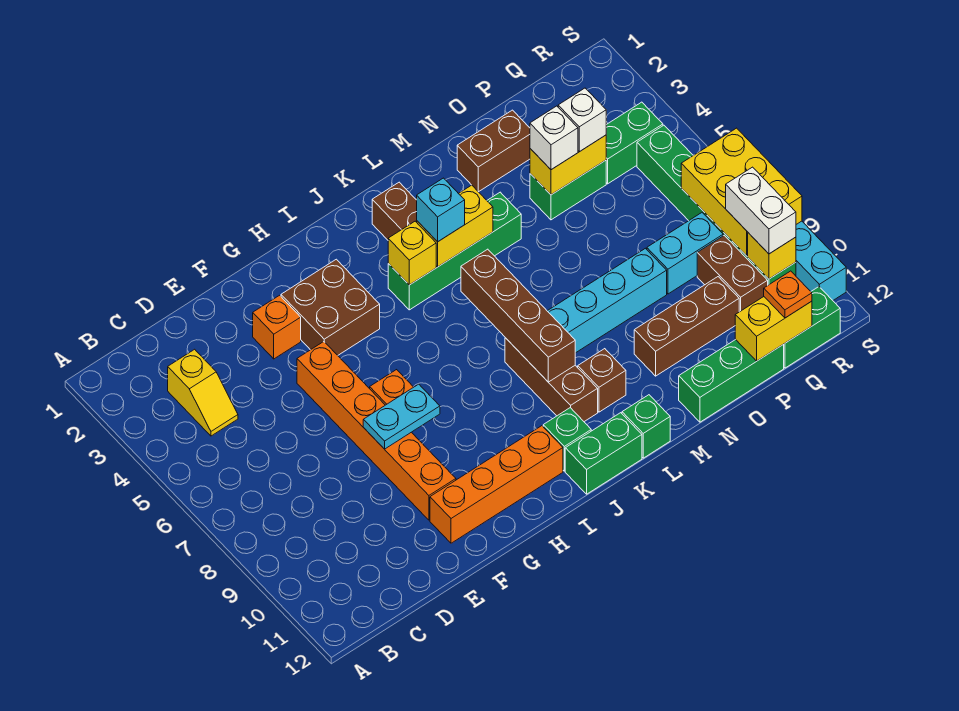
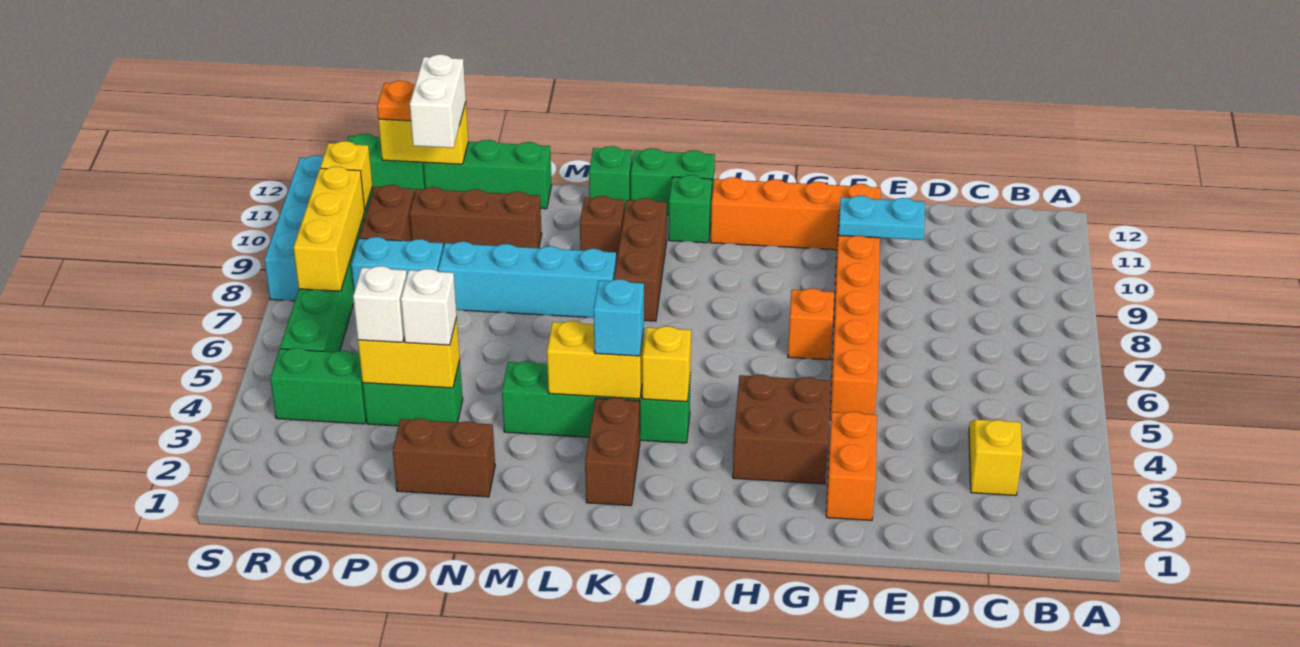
orange brick F3 level 1 -> orange brick F2:F3 level 1
cyan plate F8:G8 level 2 -> cyan plate E10:F10 level 2
brown brick K6:K9 level 2 -> none
yellow brick R7:S9 level 2 -> yellow brick R7:R9 level 2
white brick R9:R10 level 3 -> white brick P11:P12 level 3

